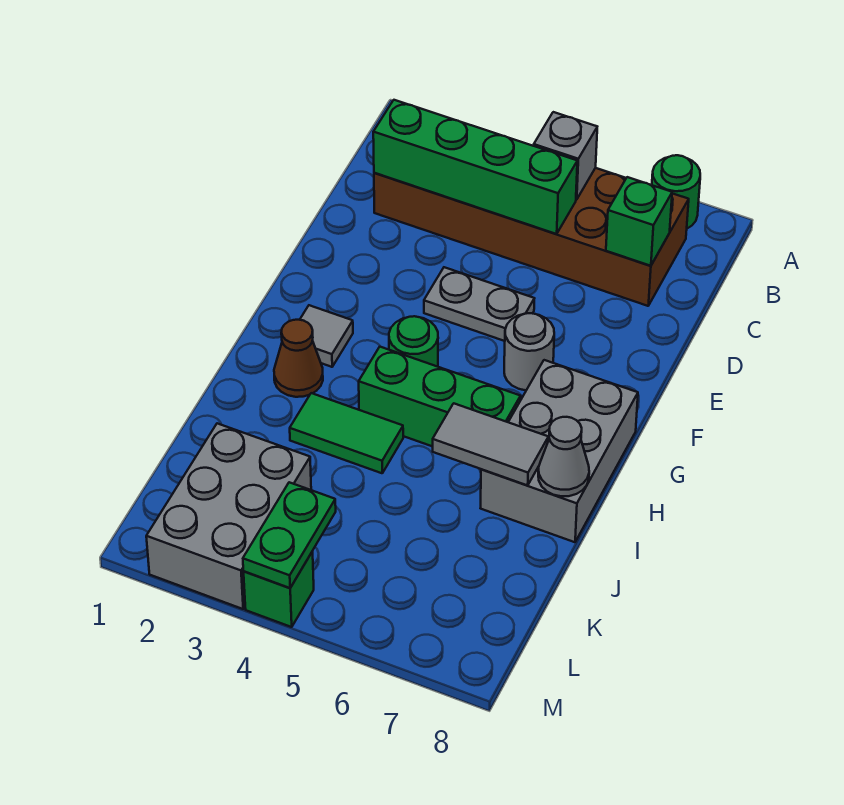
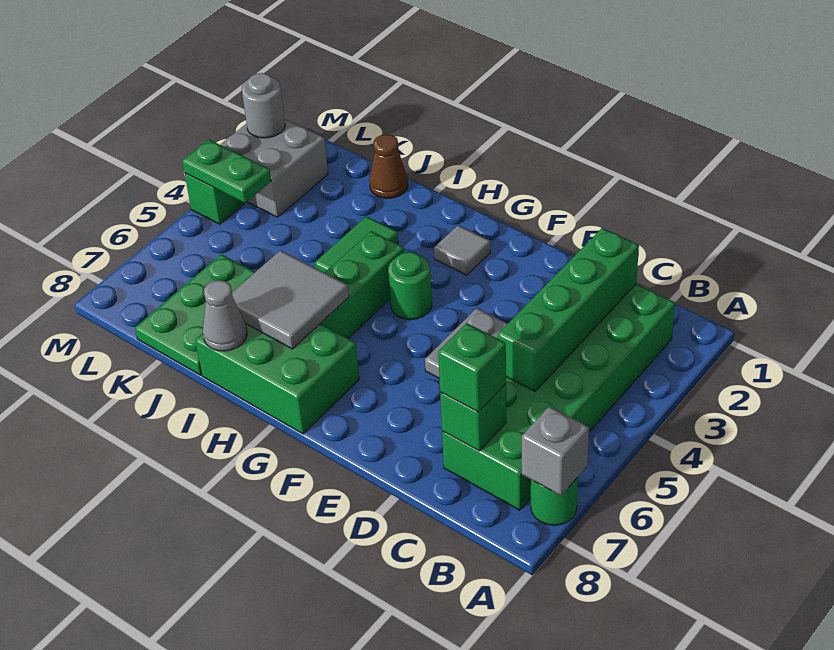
brown brick B2:C7 level 1 -> green brick B2:C7 level 1
grey brick B5 level 2 -> grey brick A7 level 2
none -> green brick C7 level 3
grey round brick F6 level 1 -> grey round brick M2 level 2
grey brick G7:I8 level 1 -> green brick G7:I8 level 1
brown cone H2 level 1 -> brown cone J1 level 1
grey tile I6:I7 level 2 -> grey tile H6:I7 level 2
none -> green plate J6:K8 level 1
grey brick K2:M3 level 1 -> grey brick L2:M3 level 1

